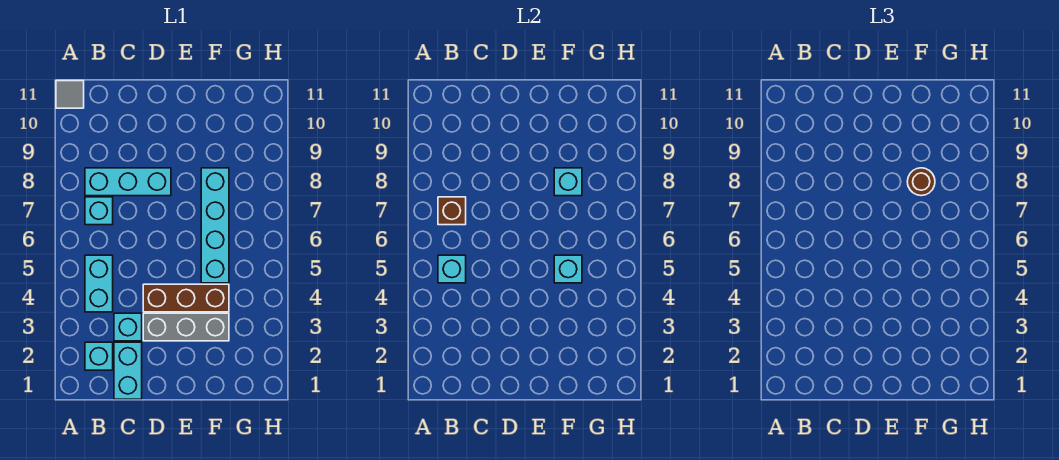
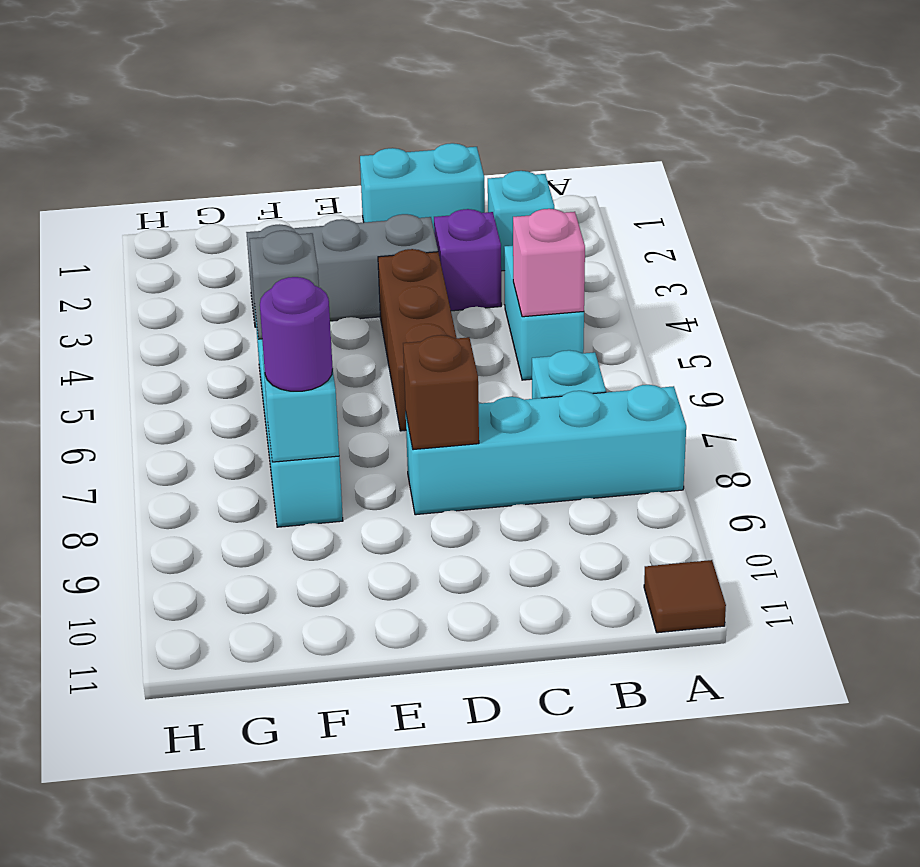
grey tile A11 level 1 -> brown tile A11 level 1
cyan brick B5 level 2 -> pink brick B5 level 2
brown brick B7 level 2 -> brown brick D8 level 2
cyan brick B8:D8 level 1 -> cyan brick A8:D8 level 1
cyan brick C1:C2 level 1 -> cyan brick C1:D1 level 1
cyan brick C3 level 1 -> purple brick C3 level 1
brown brick D4:F4 level 1 -> brown brick D4:D6 level 1
cyan brick F5 level 2 -> grey brick F5 level 2
brown round brick F8 level 3 -> purple round brick F8 level 3

